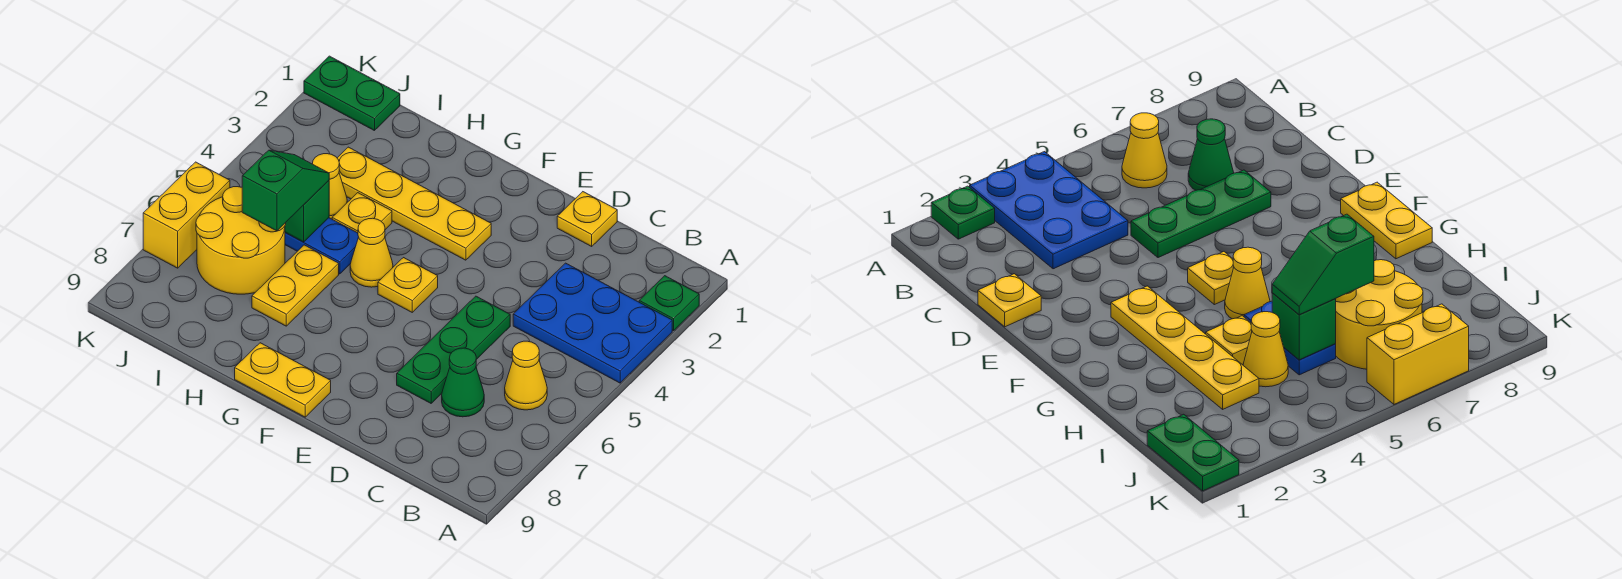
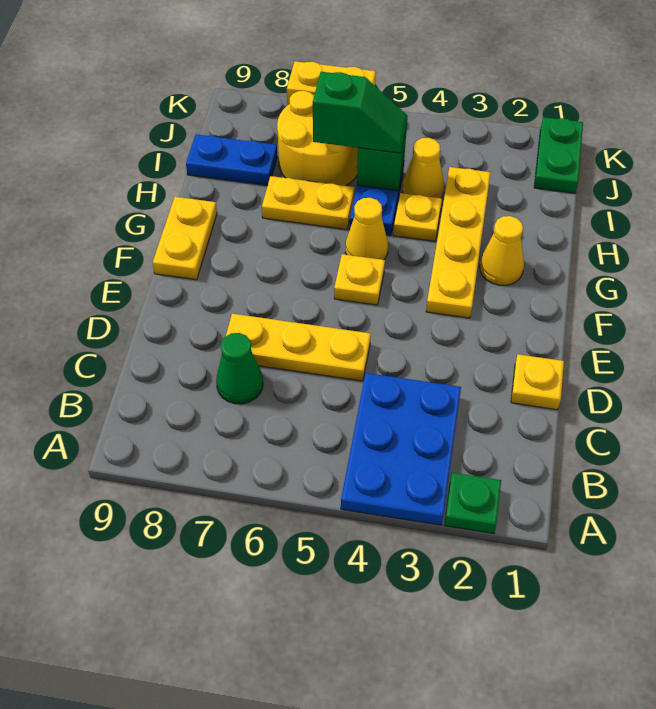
yellow cone B6 level 1 -> yellow cone G2 level 1
green plate D5:D7 level 1 -> yellow plate D5:D7 level 1
none -> blue plate I8:I9 level 1

